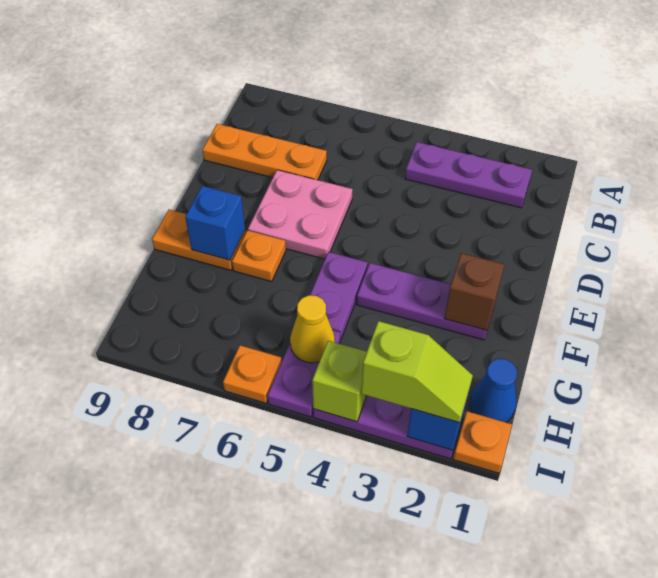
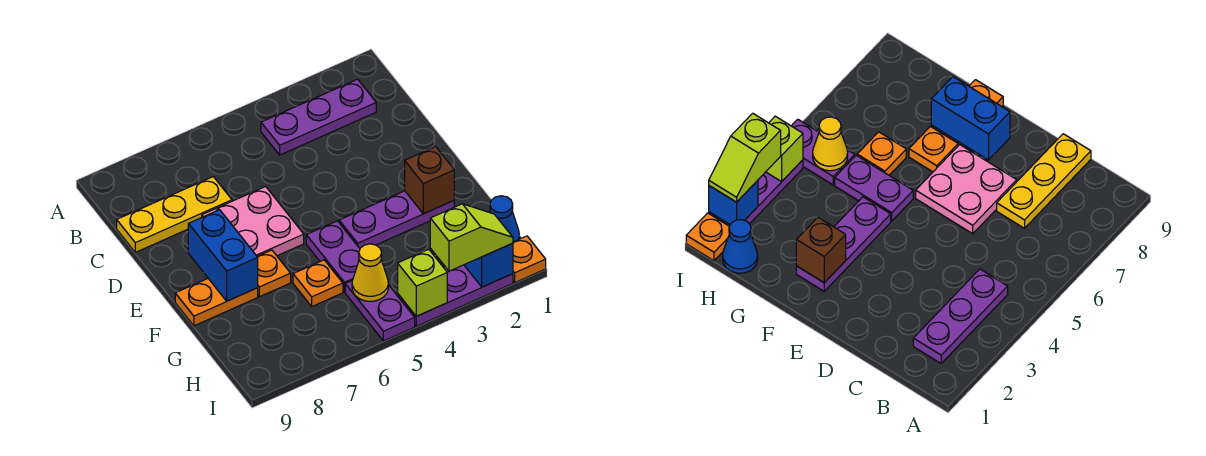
orange plate C7:C9 level 1 -> yellow plate C7:C9 level 1
blue brick F8 level 2 -> blue brick E8:F8 level 2
orange plate I6 level 1 -> orange plate G6 level 1

